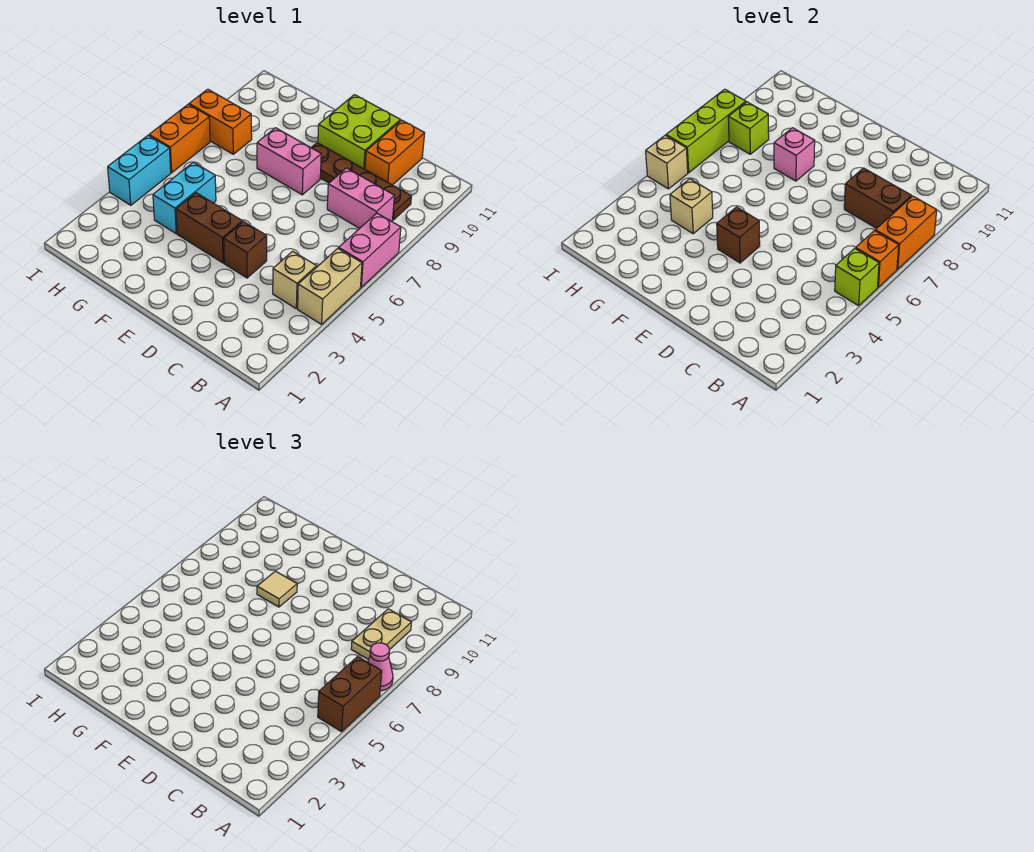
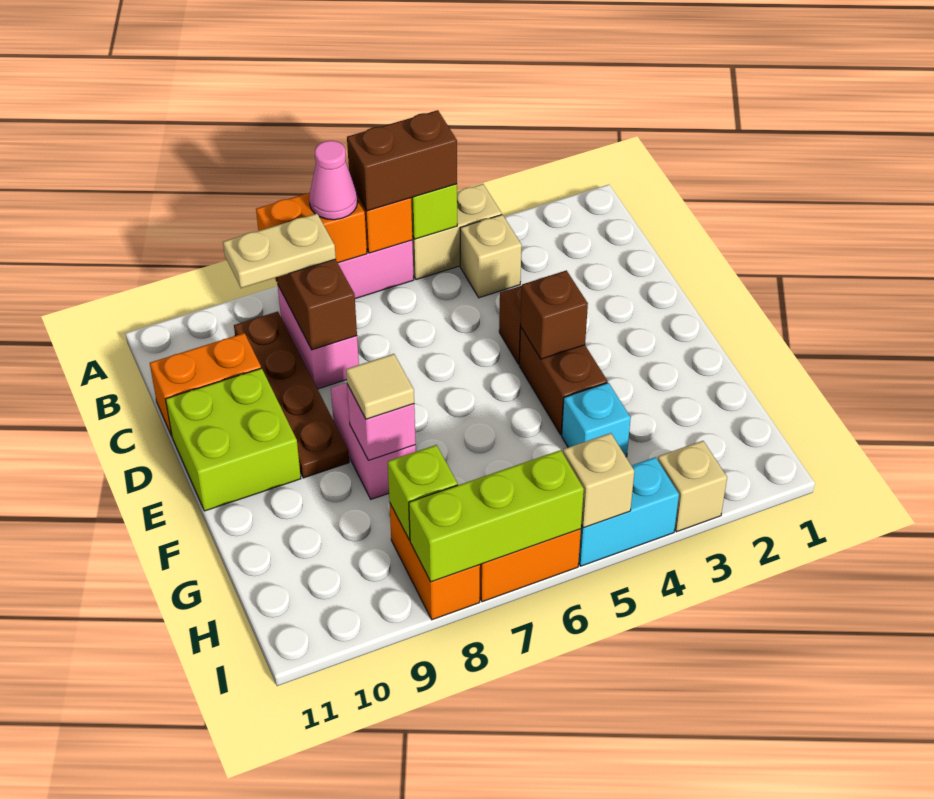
cyan brick G4:G5 level 1 -> cyan brick G4 level 1
tan brick G4 level 2 -> tan brick I3 level 1

